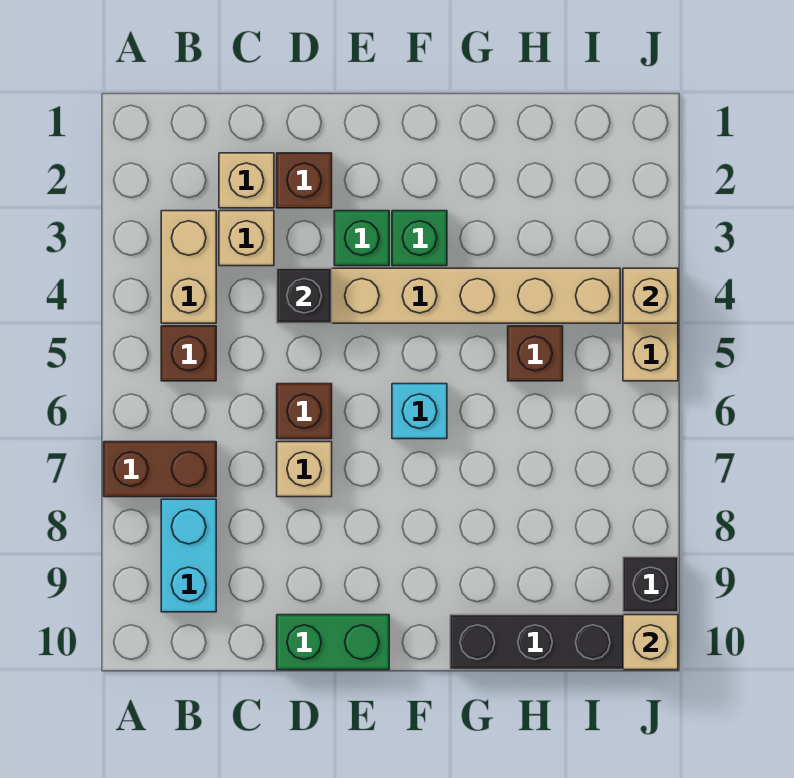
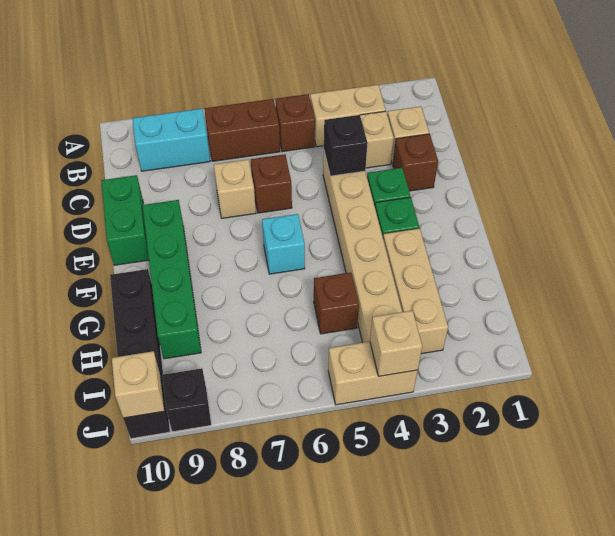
brown brick A7:B7 level 1 -> brown brick B6:B7 level 1
none -> green brick E9:H9 level 1
none -> tan brick G3:I3 level 1

